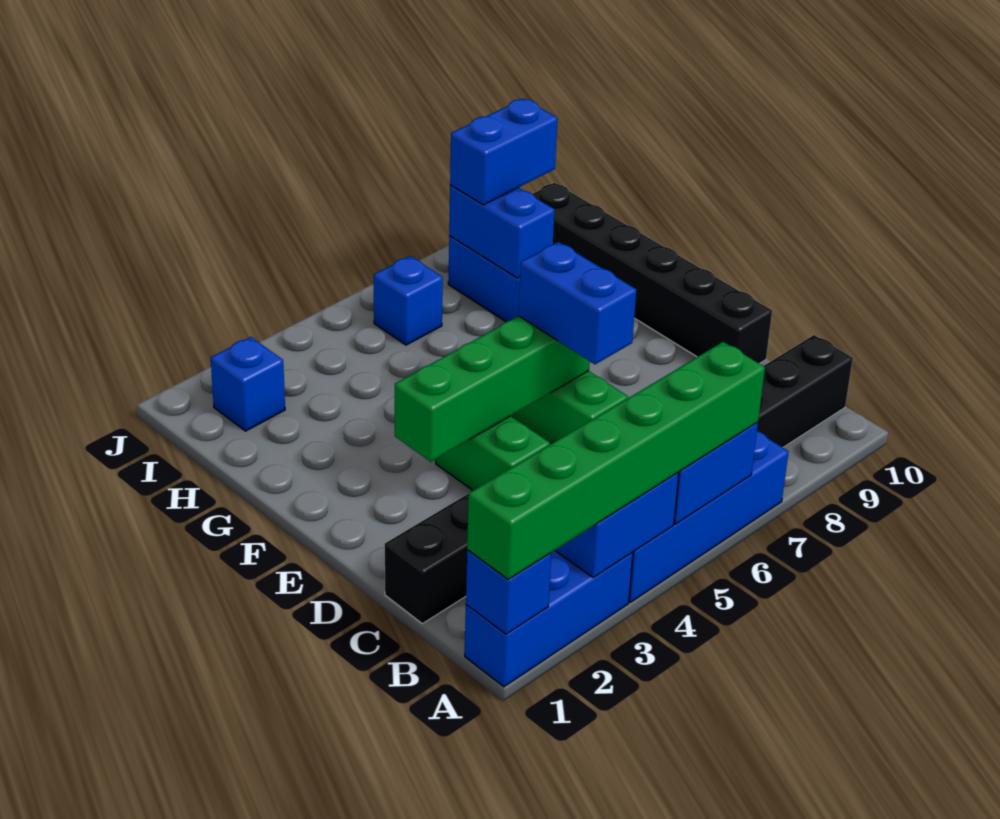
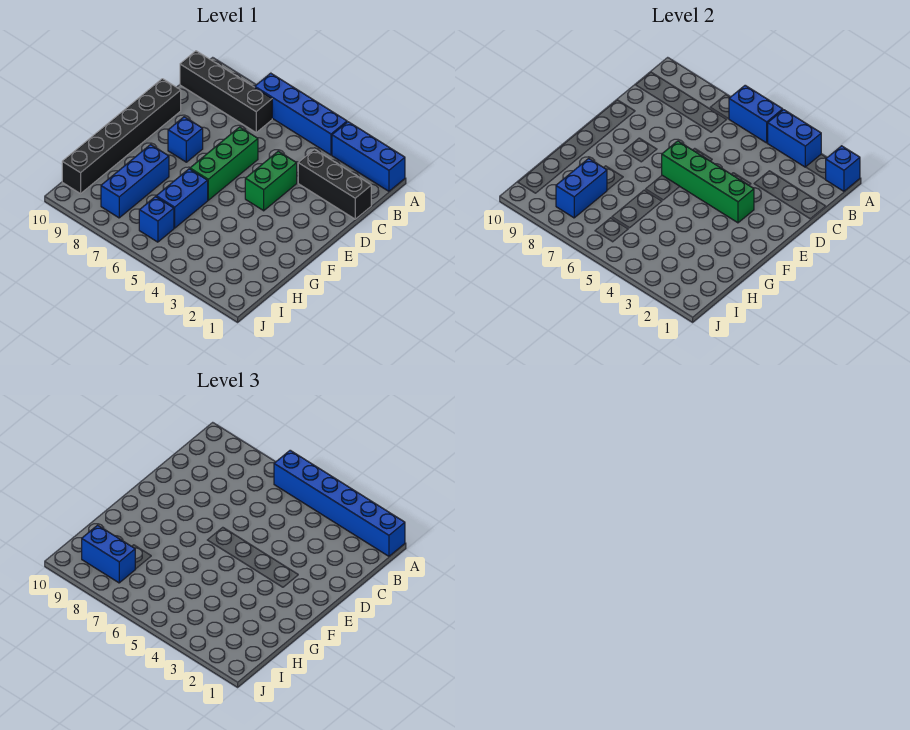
green brick A1:A6 level 3 -> blue brick A1:A6 level 3
blue brick D6:E6 level 3 -> blue brick G6:H6 level 1
blue brick I2 level 1 -> blue brick E8 level 1

